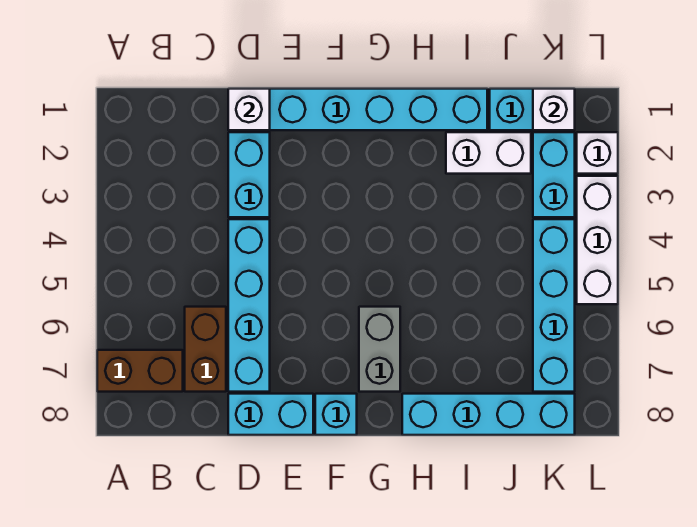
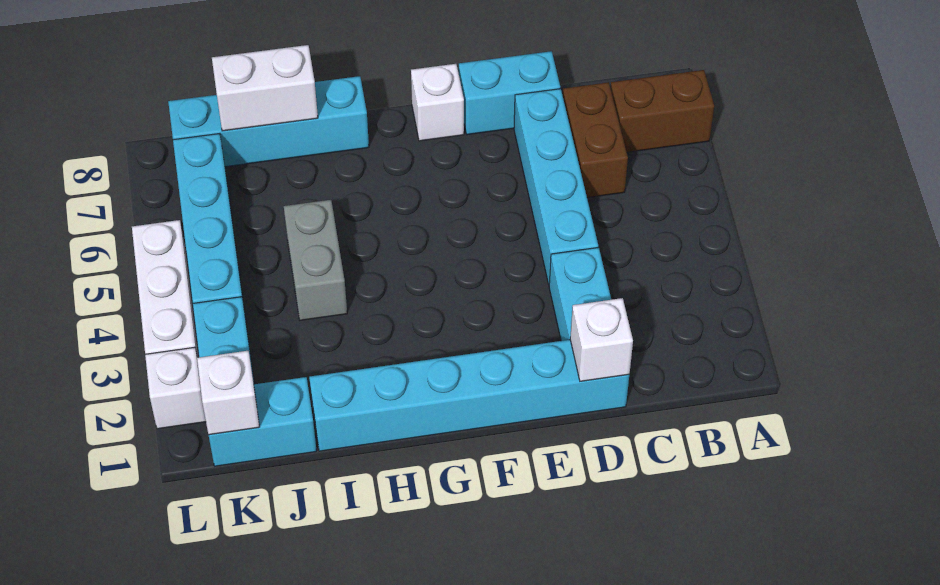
cyan brick F8 level 1 -> white brick F8 level 1
grey brick G6:G7 level 1 -> grey brick I4:I5 level 1
white brick I2:J2 level 1 -> white brick I8:J8 level 2

